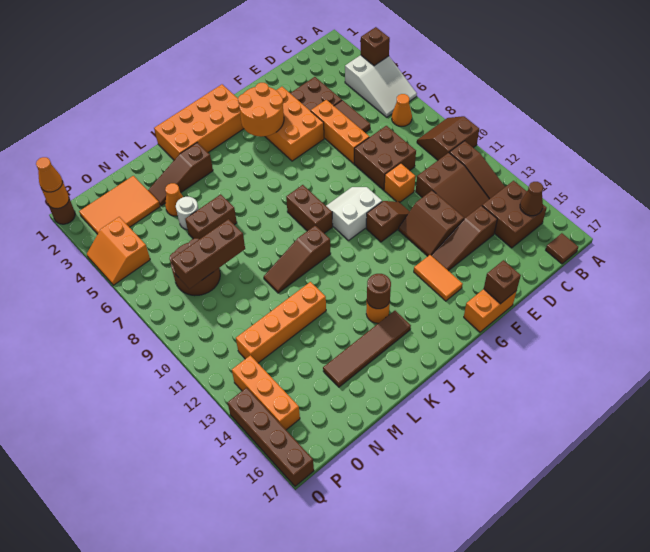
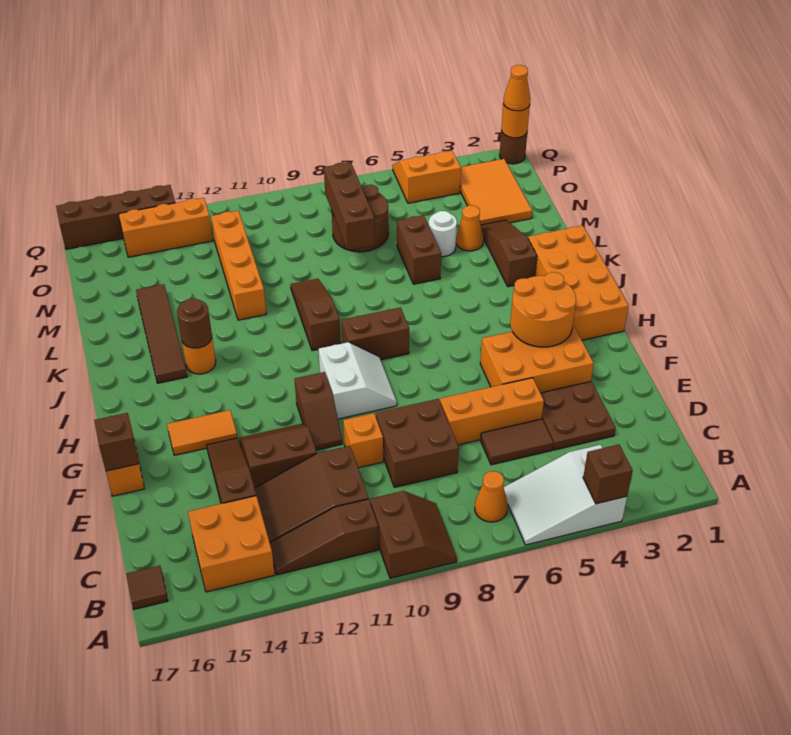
brown brick B14:C15 level 1 -> orange brick B14:C15 level 1
brown cone B15 level 2 -> none

